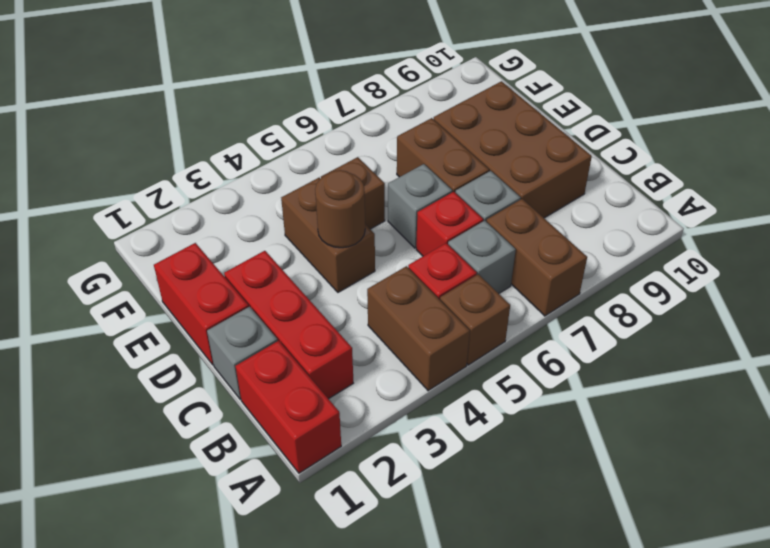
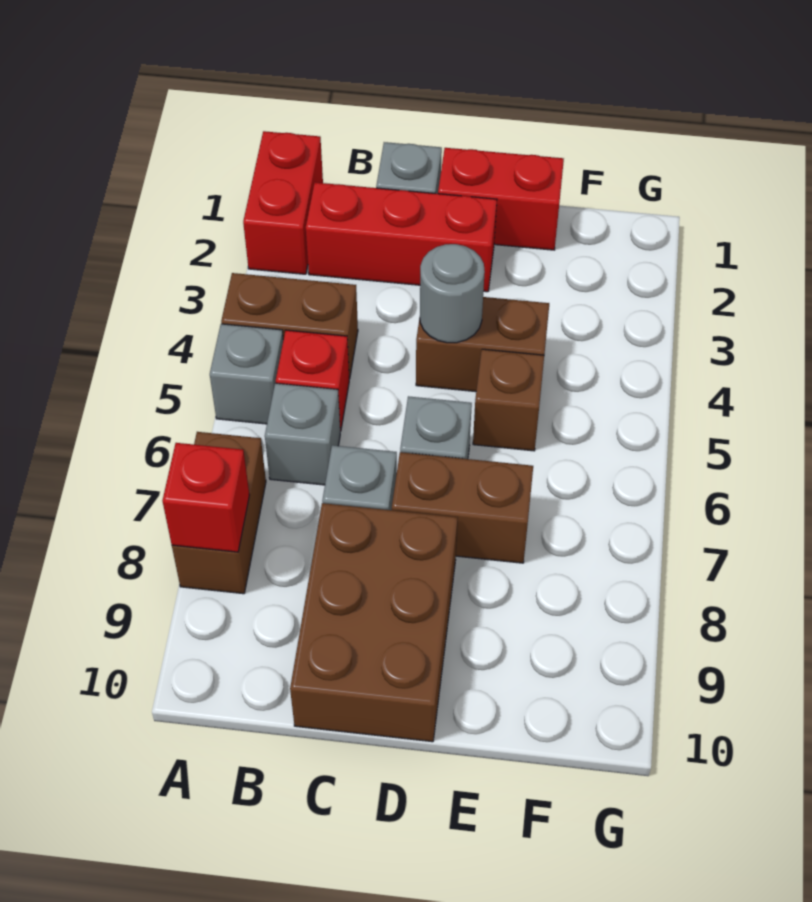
red brick A1:B1 level 1 -> red brick A1:A2 level 1
brown brick A5 level 1 -> grey brick A5 level 1
brown brick A7:B7 level 1 -> brown brick A7:A8 level 1
red brick C6 level 1 -> red brick A8 level 2
brown brick C8:E9 level 1 -> brown brick C8:D10 level 1
brown round brick D4 level 2 -> grey round brick D4 level 2

